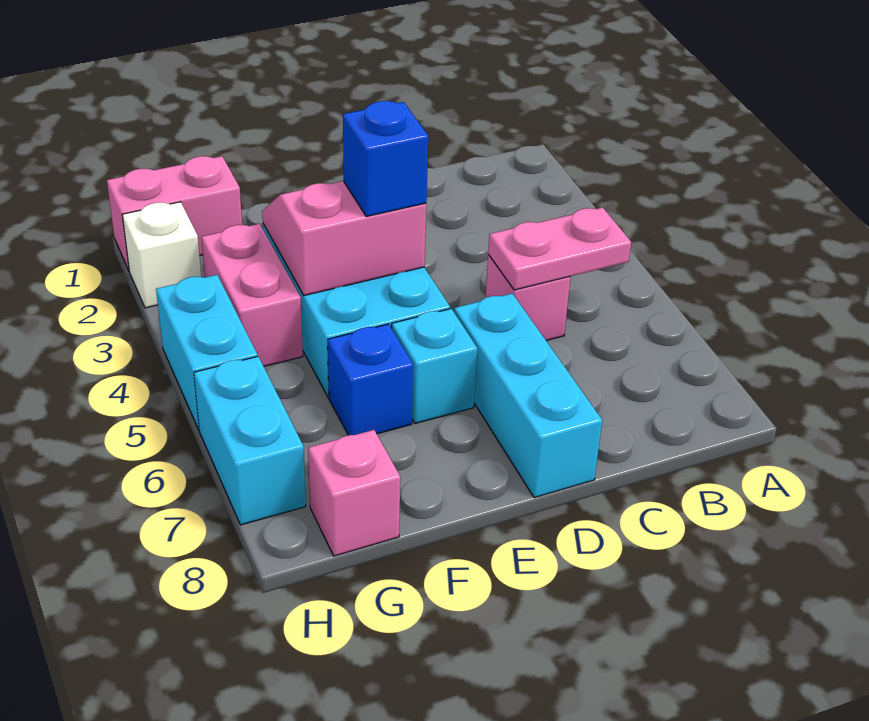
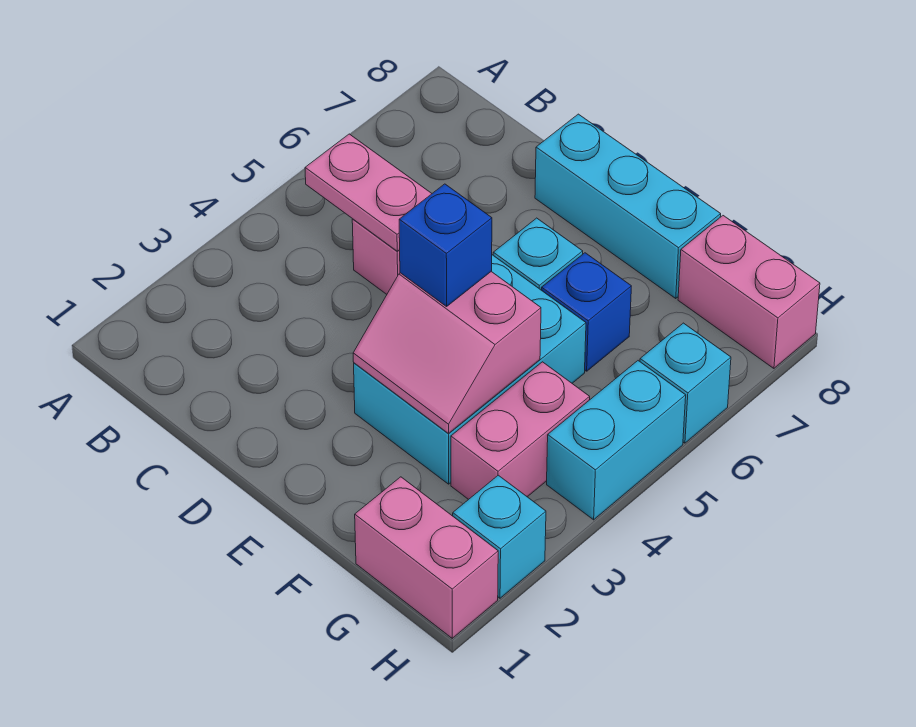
cyan brick D6:D8 level 1 -> cyan brick D8:F8 level 1
pink brick G8 level 1 -> pink brick G8:H8 level 1
white brick H2 level 1 -> cyan brick H2 level 1
cyan brick H6:H7 level 1 -> cyan brick H6 level 1

